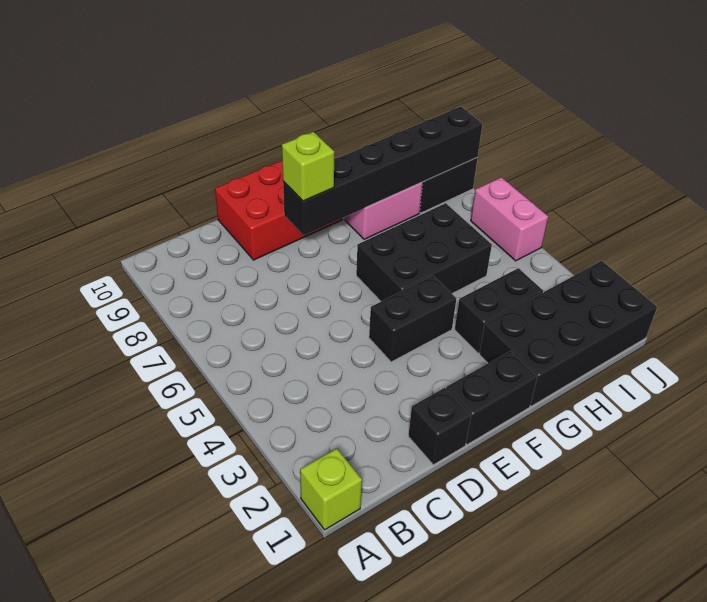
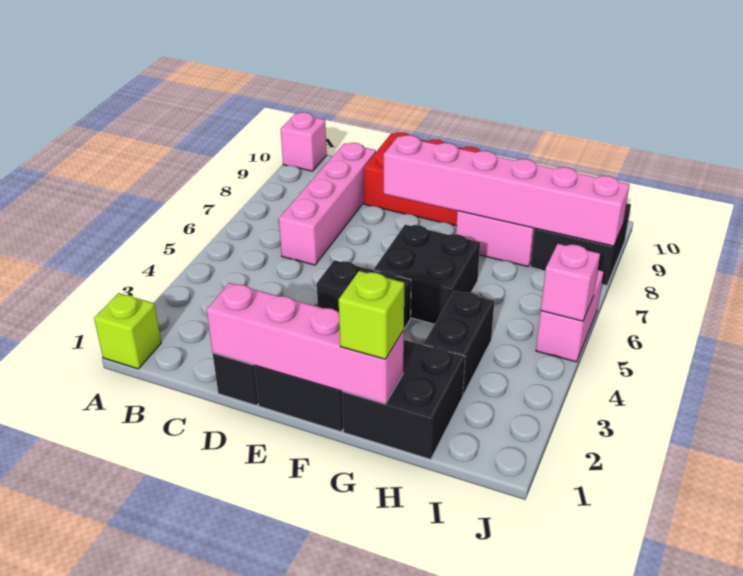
none -> pink brick A10 level 1
none -> pink brick C6:C9 level 1
none -> pink brick D1:G1 level 2
black brick E8:J8 level 2 -> pink brick E8:J8 level 2
lime brick E8 level 3 -> lime brick G1 level 3
black brick F5:H6 level 1 -> black brick F5:G6 level 1
black brick G1:J2 level 1 -> black brick G1:H2 level 1
black brick G3:H3 level 1 -> black brick H3:H4 level 1
none -> pink brick J5 level 2

